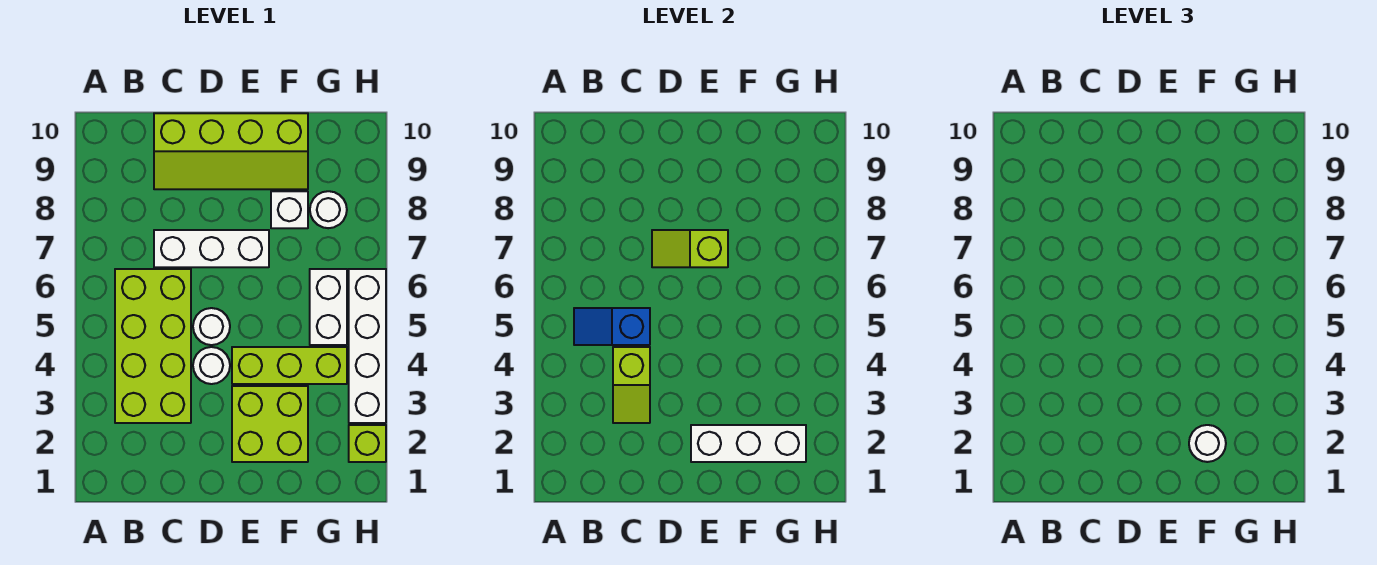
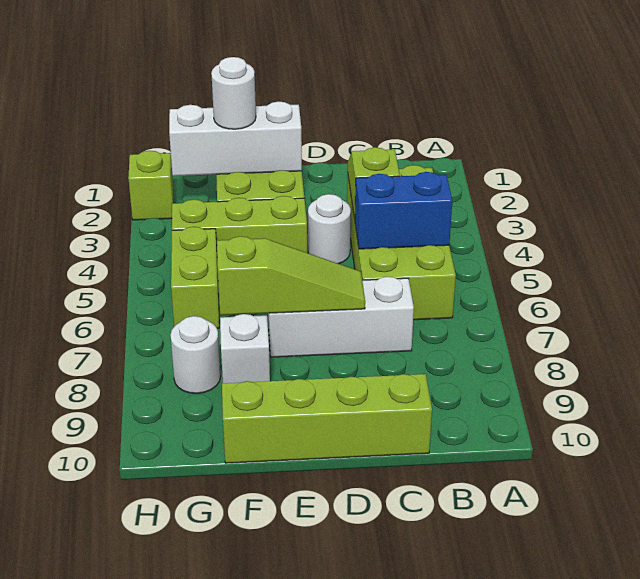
blue slope B5:C5 level 2 top C -> blue brick B5:C5 level 2
white round brick D5 level 1 -> none
lime slope D7:E7 level 2 top E -> lime slope D7:F7 level 2 top F
white brick G5:G6 level 1 -> lime brick G5:G6 level 1
white brick H3:H6 level 1 -> none

